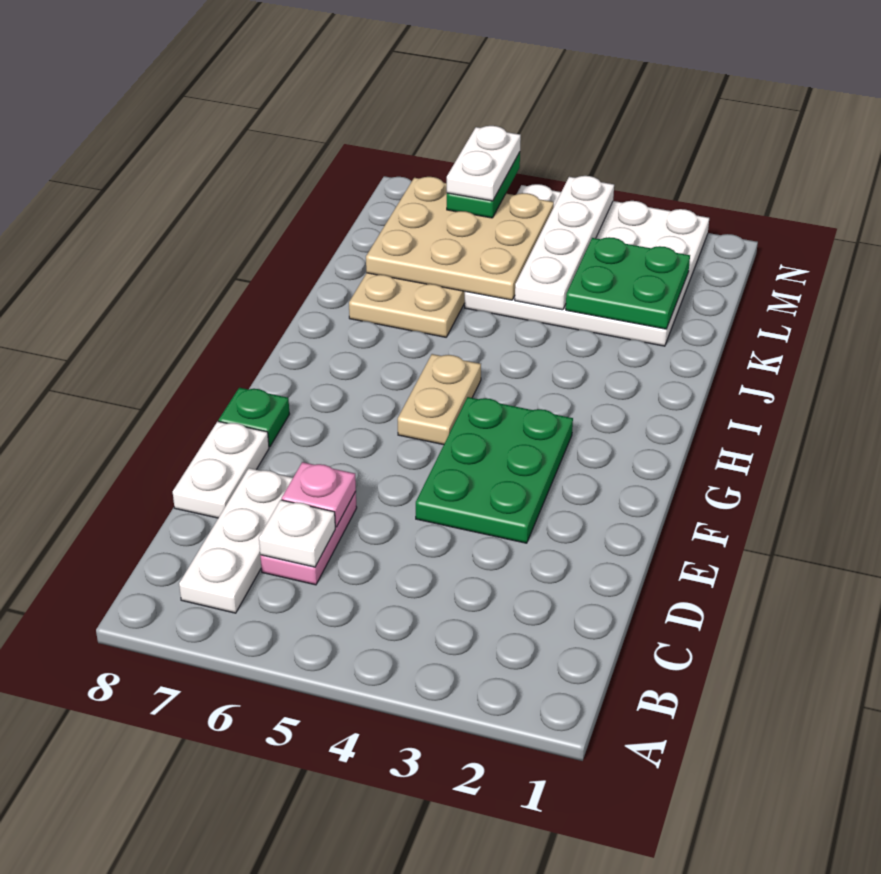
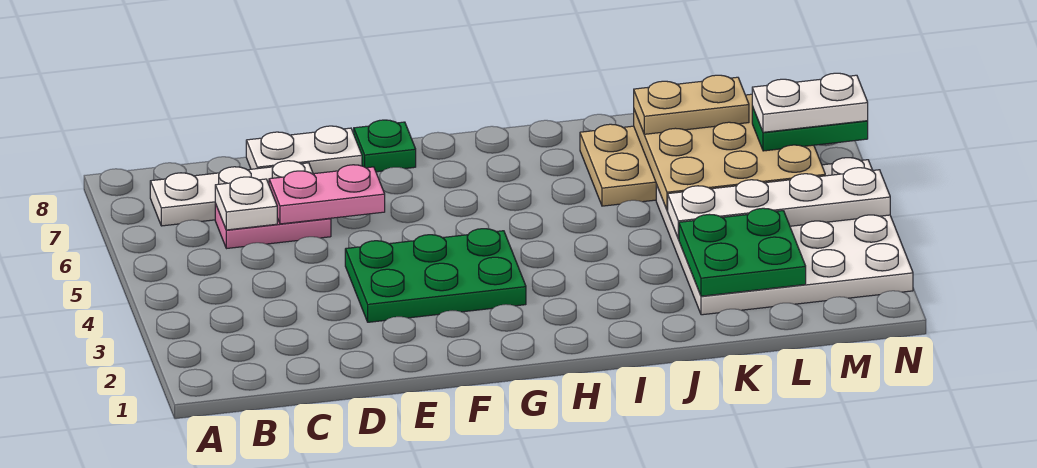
pink plate D6 level 2 -> pink plate D6:E6 level 2
tan plate G5:H5 level 1 -> tan plate K7:L7 level 3

